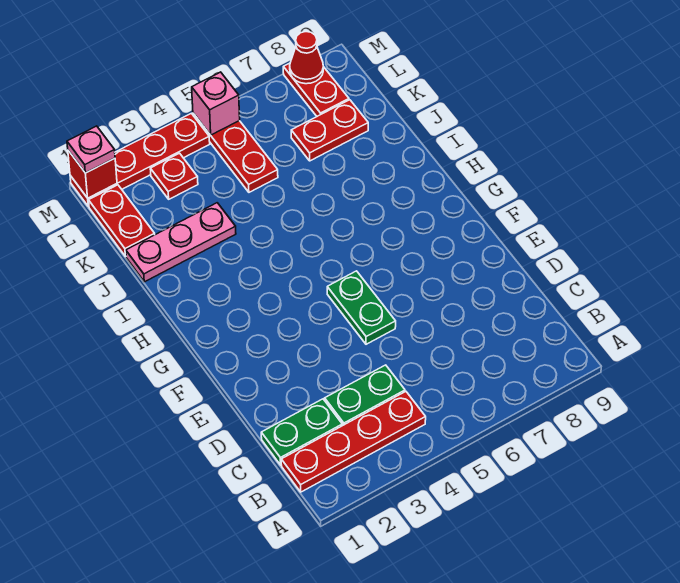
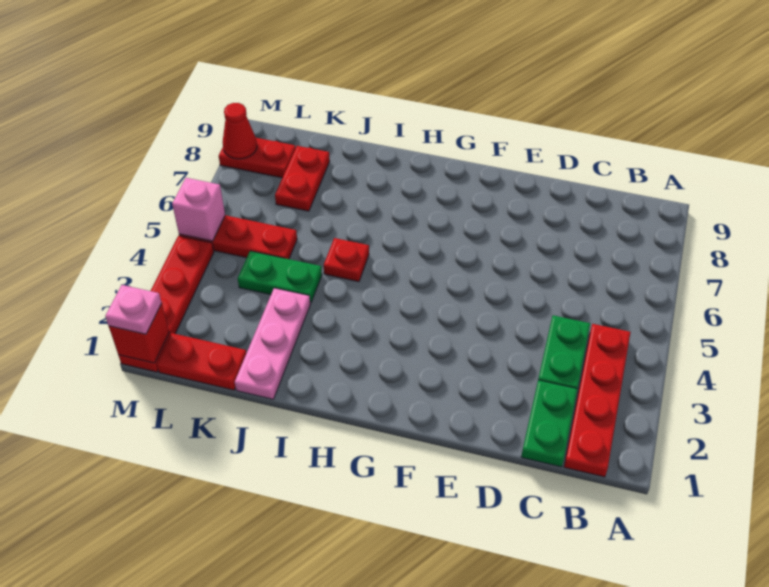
green plate E5:F5 level 1 -> green plate J4:K4 level 1
red plate L3 level 1 -> red plate I5 level 1

